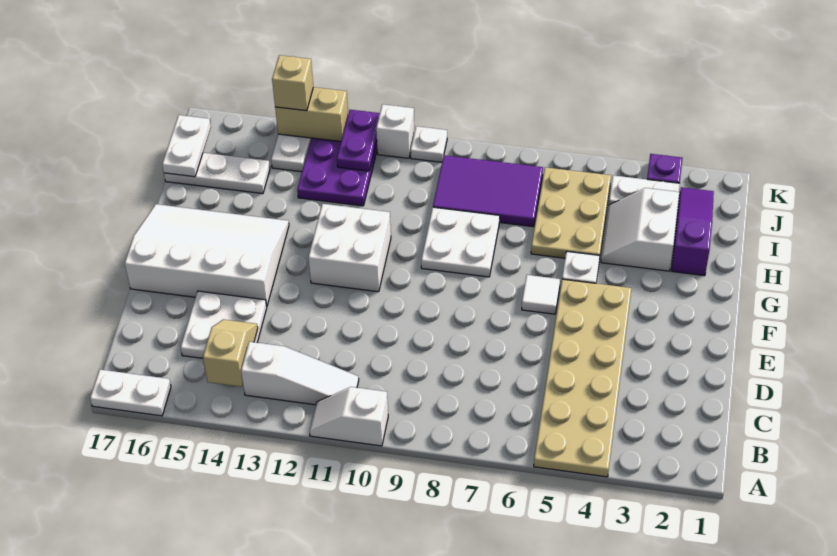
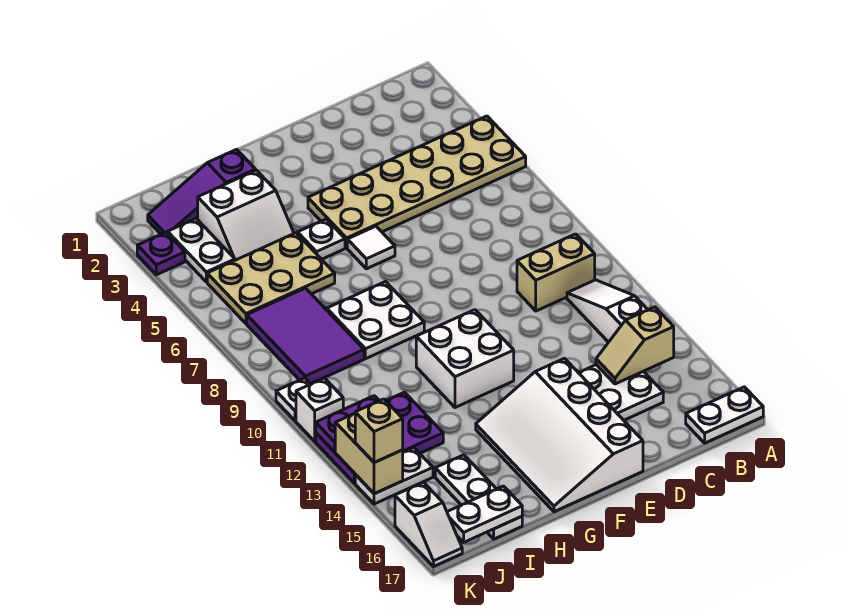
white slope A10:A11 level 1 top 10 -> white slope K16:K17 level 1 top 16
white plate A16:A17 level 1 -> white plate A17:B17 level 1
none -> tan brick B10:C10 level 1

